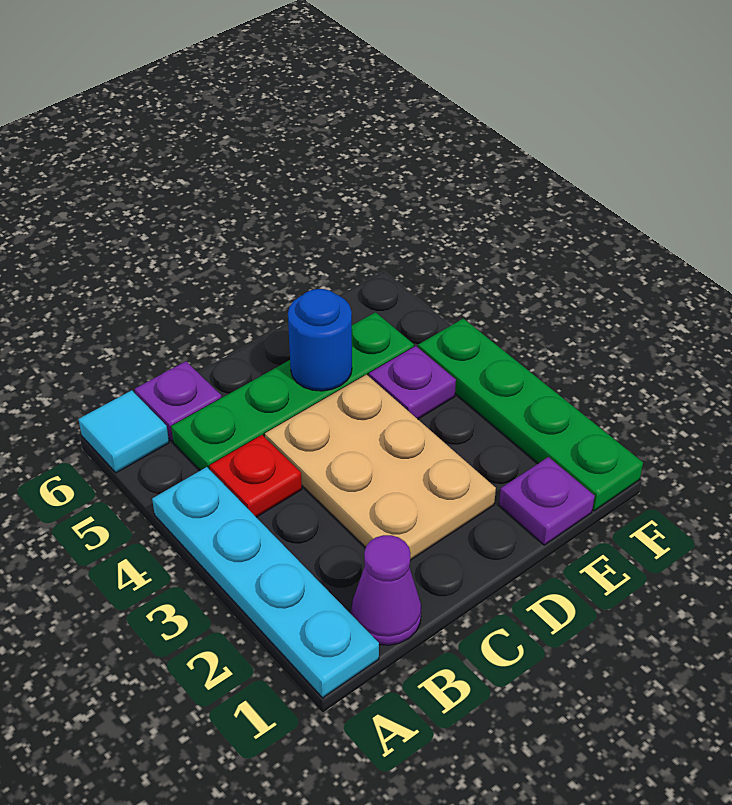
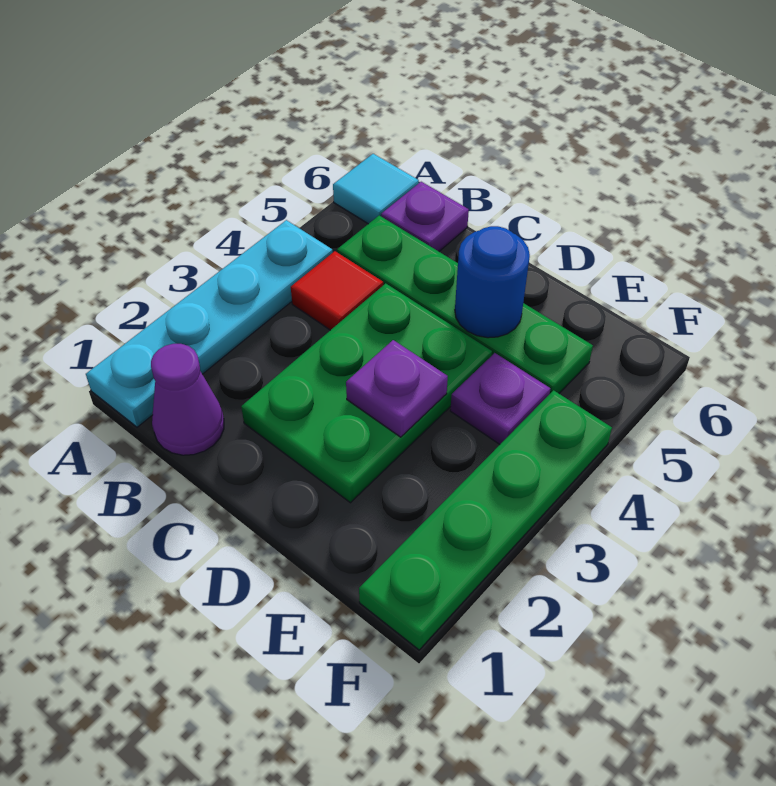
red plate B4 level 1 -> red tile B4 level 1
tan plate C2:D4 level 1 -> green plate C2:D4 level 1
purple plate E1 level 1 -> purple plate D3 level 2

